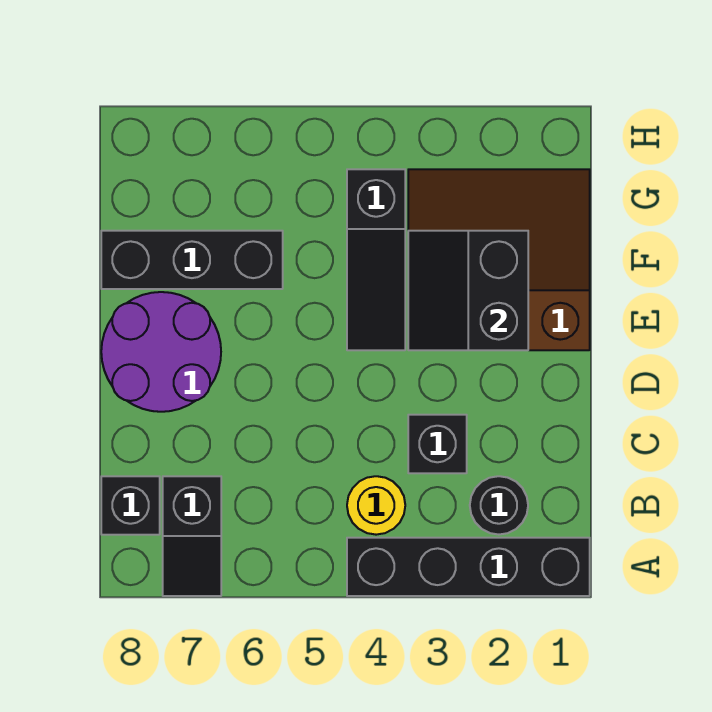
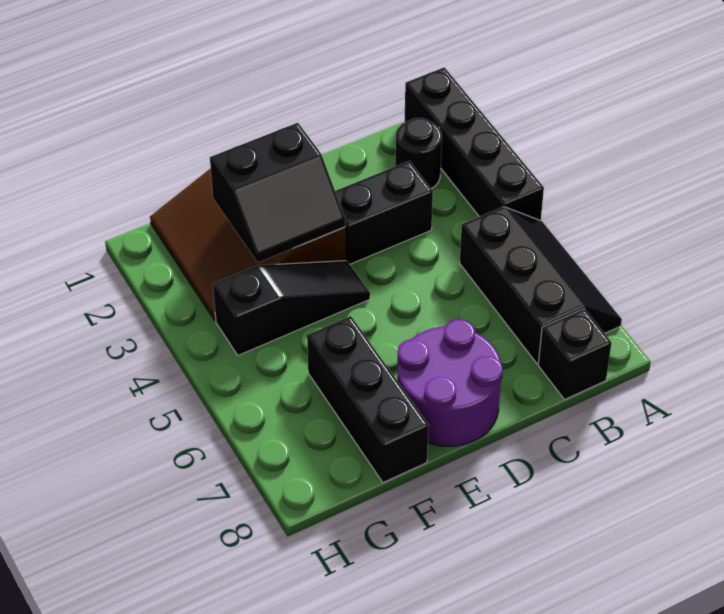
black slope A7:B7 level 1 top B -> black slope A5:B7 level 1 top B
yellow round brick B4 level 1 -> none
black brick C3 level 1 -> black brick C3:D3 level 1

